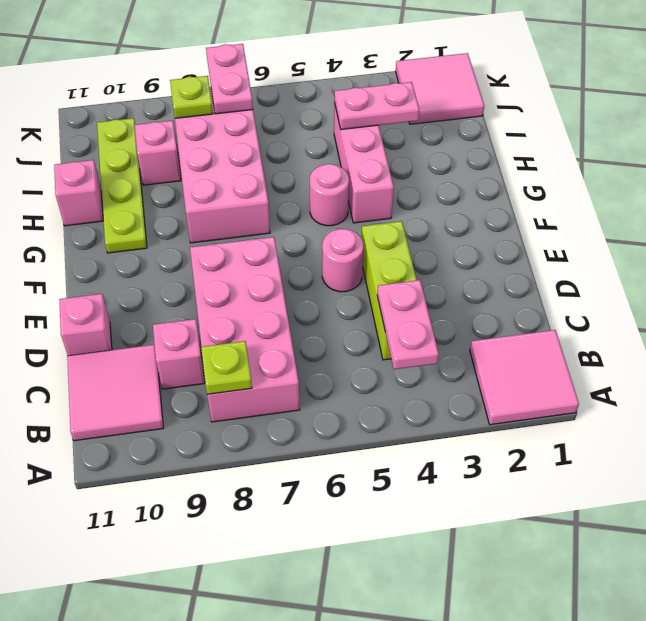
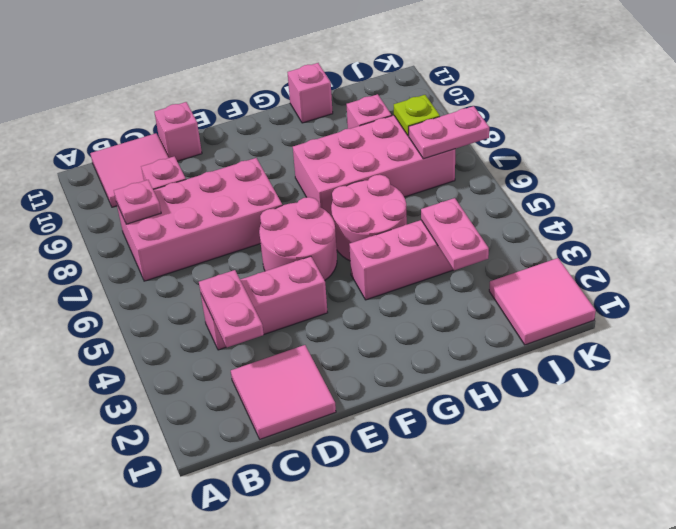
pink tile A1:B2 level 1 -> pink tile C1:D2 level 1
pink plate B4:C4 level 2 -> pink plate C3:C4 level 2
lime plate B8 level 2 -> pink plate B8 level 2
lime brick C4:E4 level 1 -> pink brick C4:E4 level 1
pink round brick E5 level 1 -> pink round brick E5:F6 level 1
pink round brick G5 level 1 -> pink round brick G5:H6 level 1
lime plate G10:J10 level 1 -> none

